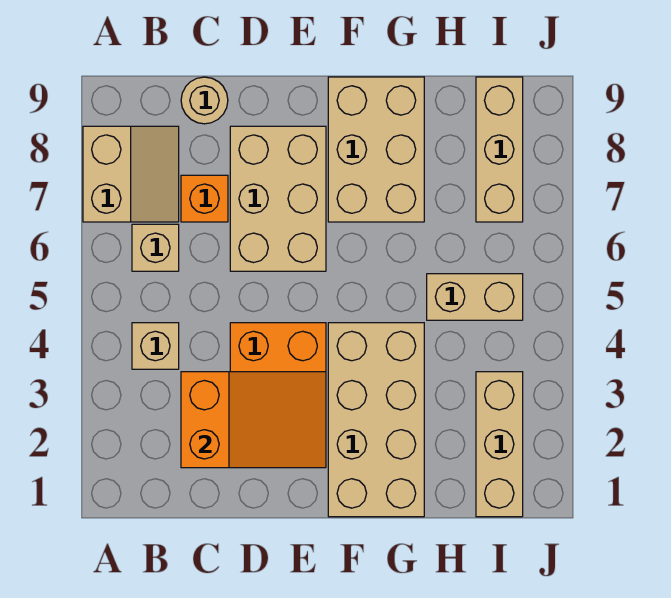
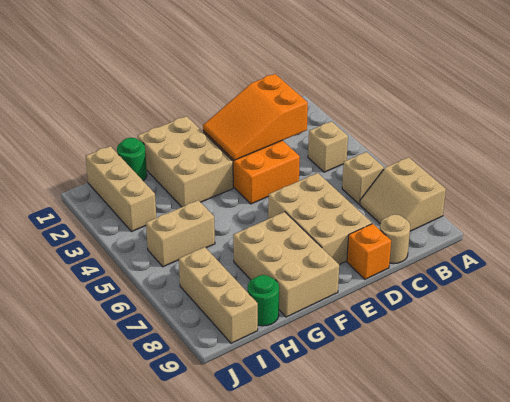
orange brick C7 level 1 -> orange brick D9 level 1
tan brick F1:G4 level 1 -> tan brick F1:G3 level 1
none -> green round brick H1 level 1
none -> green round brick H9 level 1

